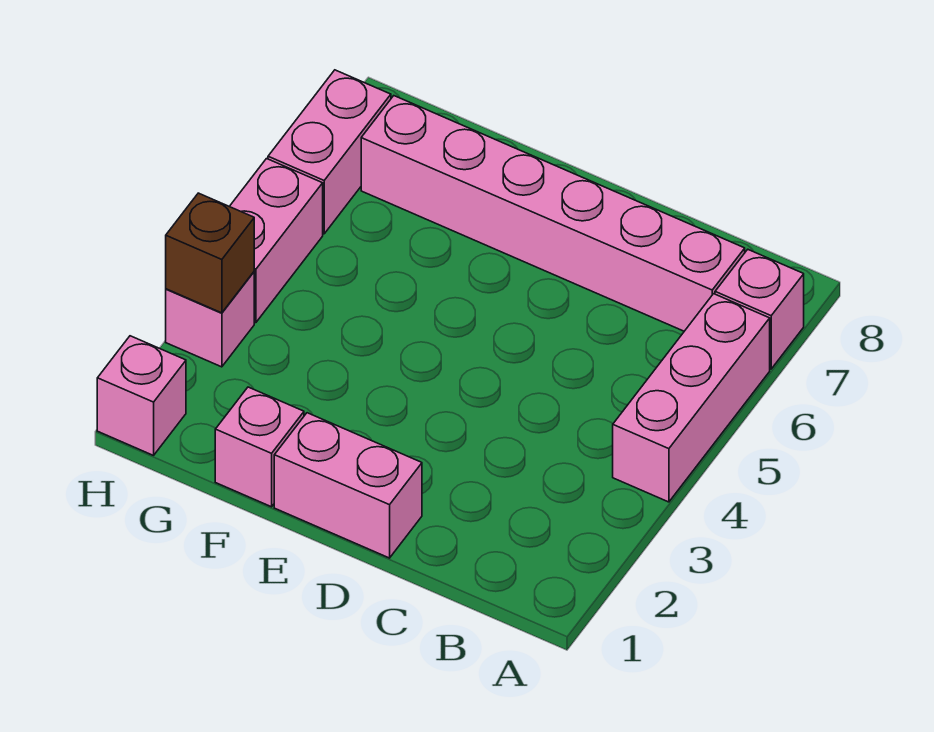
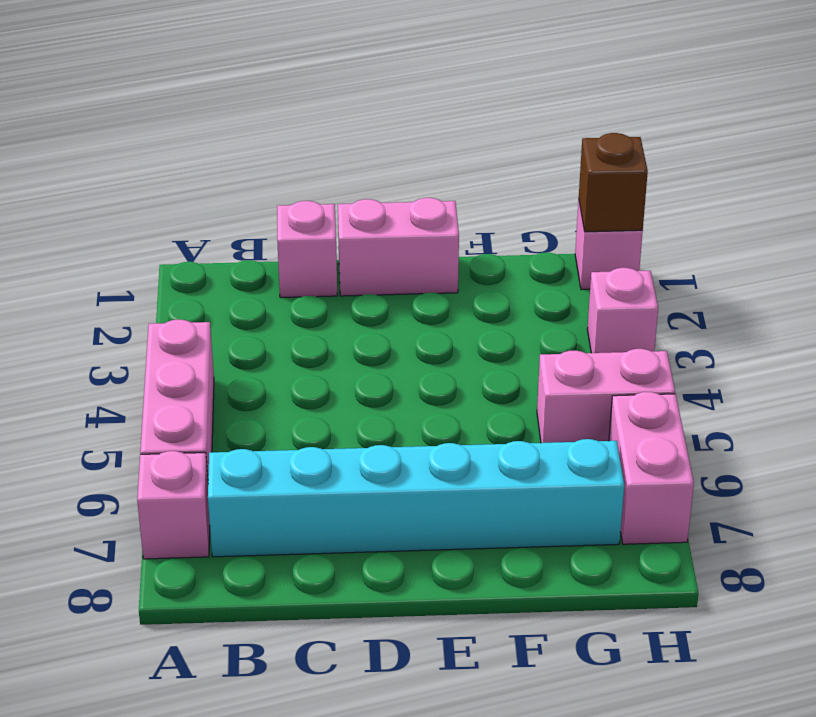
pink brick B7:G7 level 1 -> cyan brick B7:G7 level 1
pink brick F1 level 1 -> pink brick C1 level 1
brown brick H3 level 2 -> brown brick H1 level 2
pink brick H4:H5 level 1 -> pink brick G5:H5 level 1

